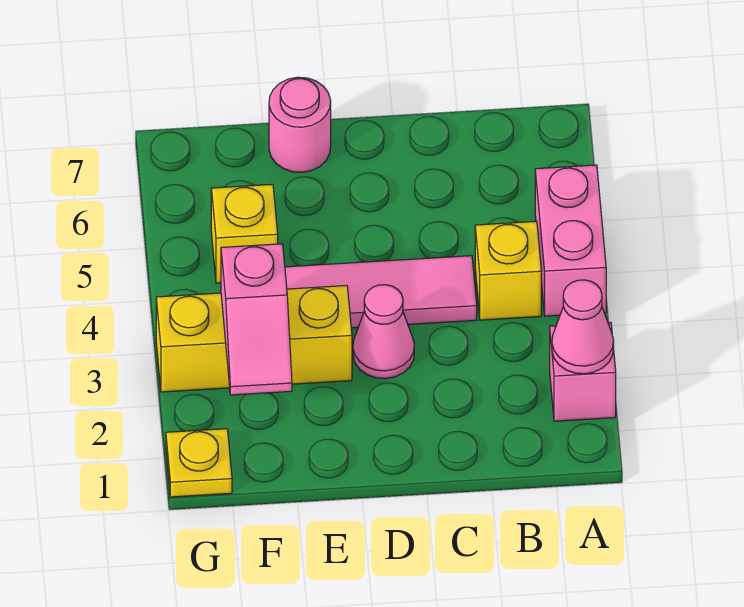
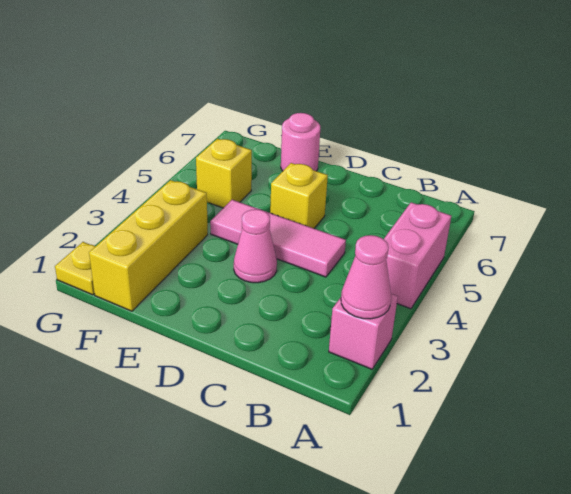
yellow brick B4 level 1 -> yellow brick D5 level 1
yellow brick E3:G3 level 1 -> yellow brick F1:F3 level 1
pink slope F2:F3 level 2 top 3 -> none

